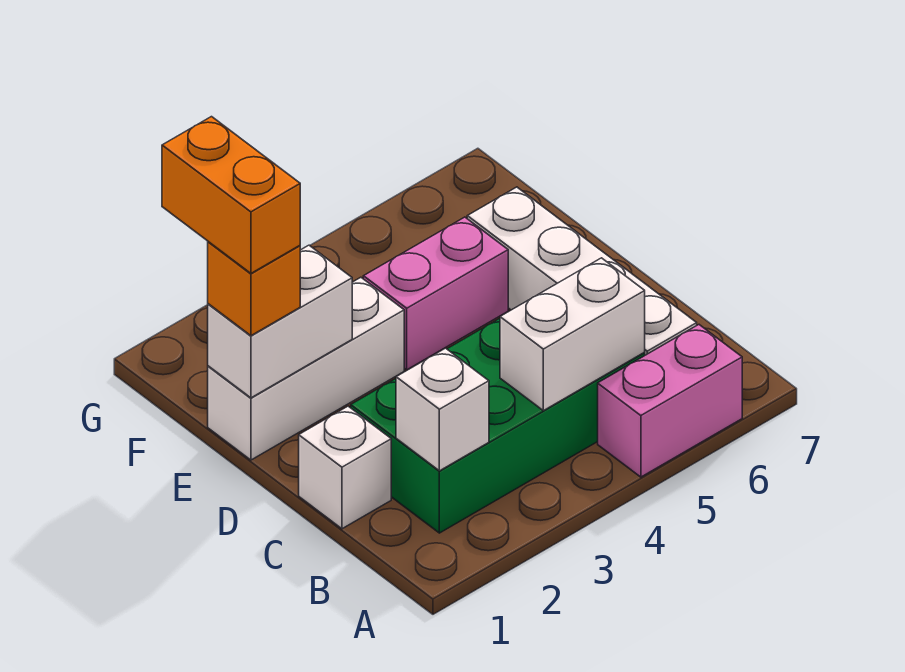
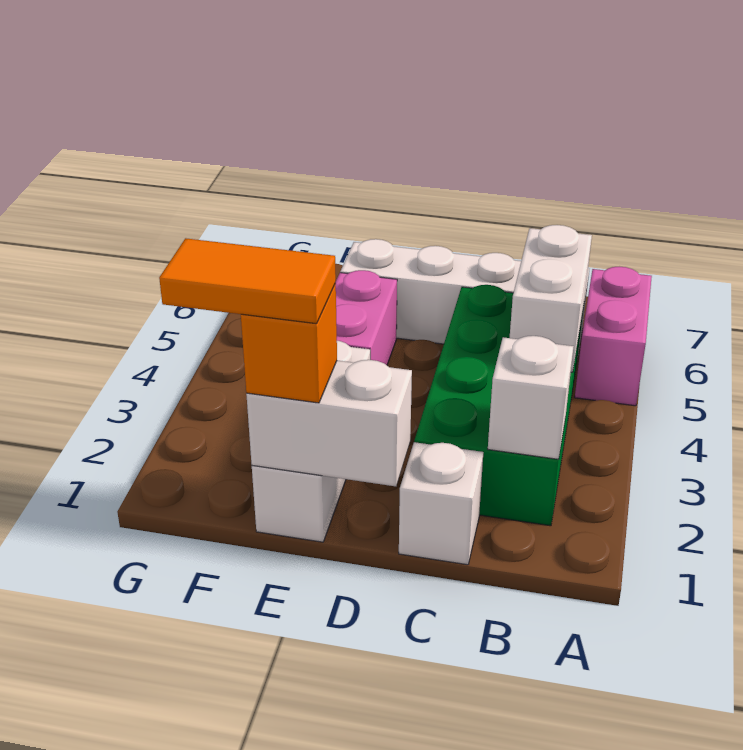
white brick E1:E2 level 2 -> white brick D1:E1 level 2
orange brick E1:F1 level 4 -> orange tile E1:F1 level 4

